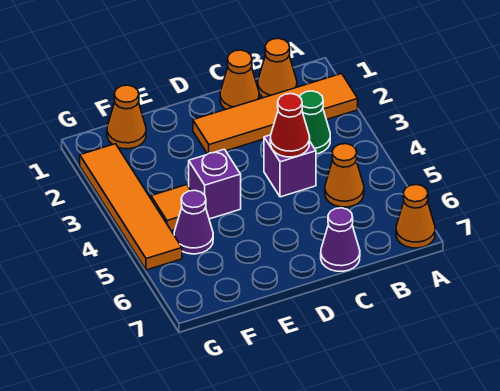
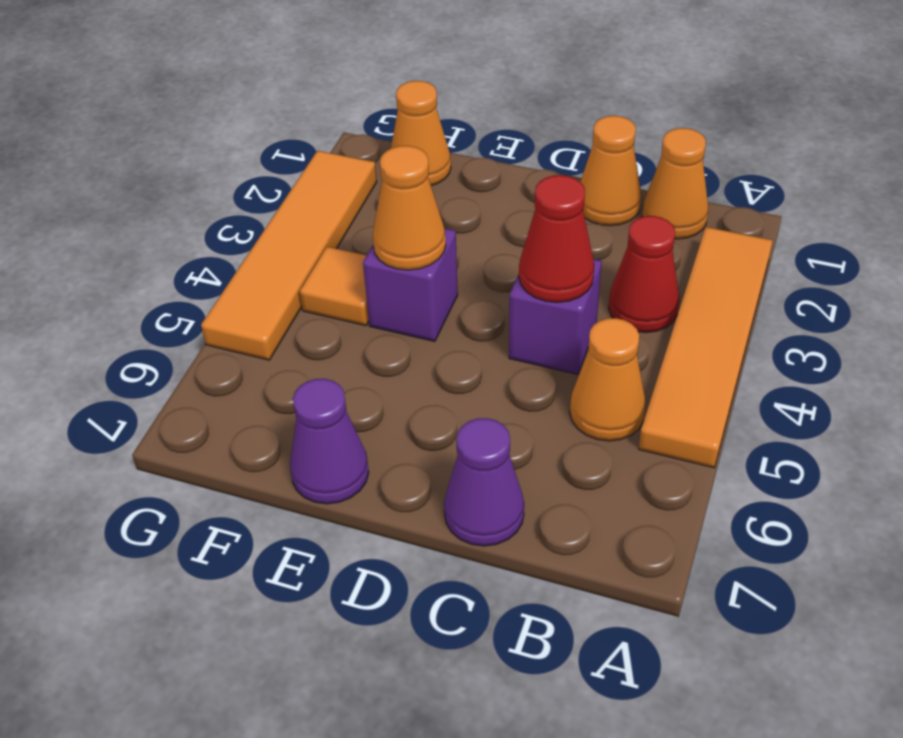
orange tile A2:D2 level 1 -> orange tile A2:A5 level 1
orange cone A7 level 1 -> orange cone E4 level 2
green cone B3 level 1 -> red cone B3 level 1
purple cone F5 level 1 -> purple cone E7 level 1

